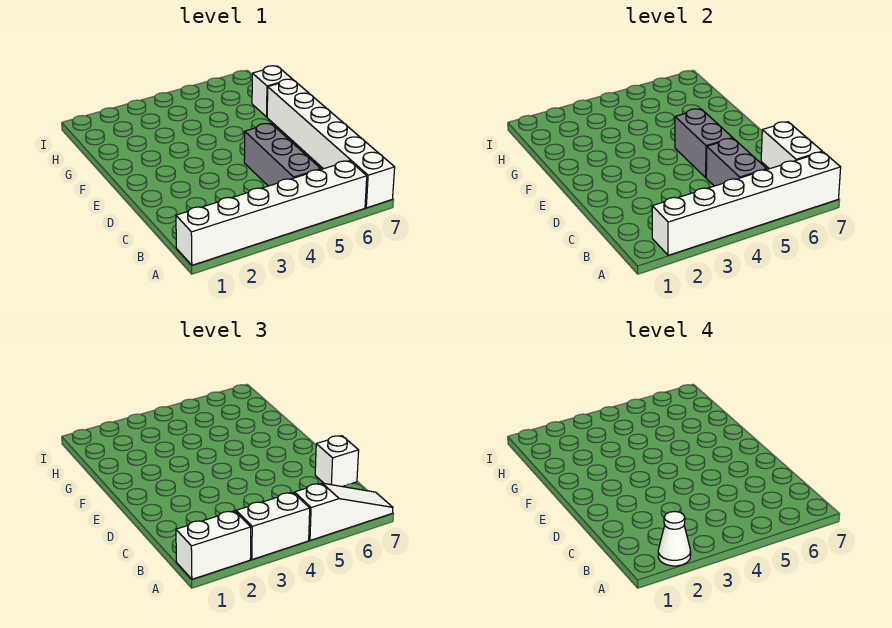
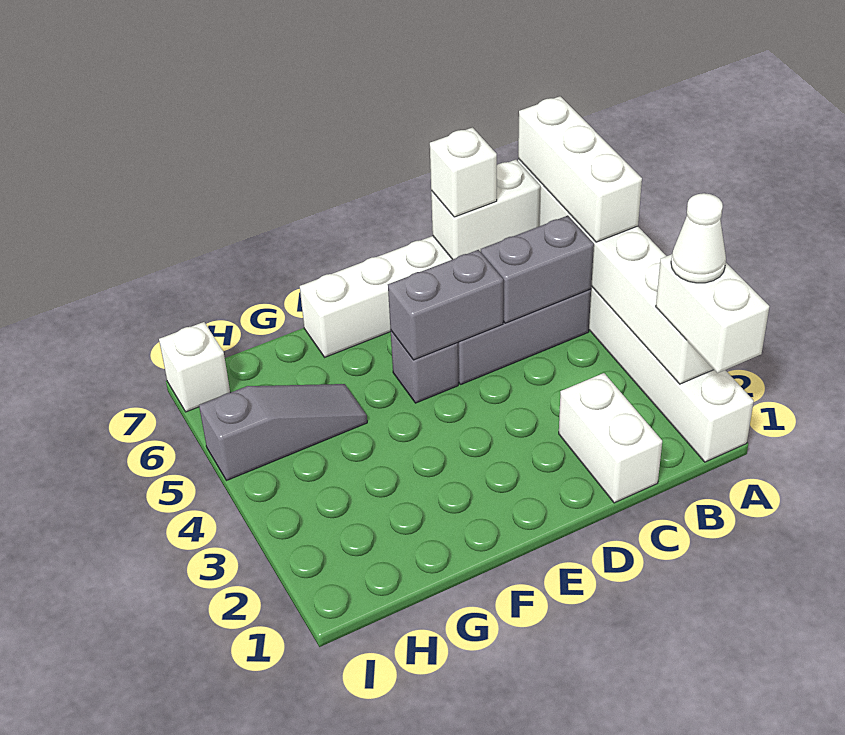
white brick A3:A4 level 3 -> white brick C1:C2 level 1
white slope A5:A7 level 3 top 5 -> white brick A5:A7 level 3
none -> grey brick E5 level 1
none -> grey slope G5:I5 level 1 top I
white brick G7 level 1 -> white brick I7 level 1

